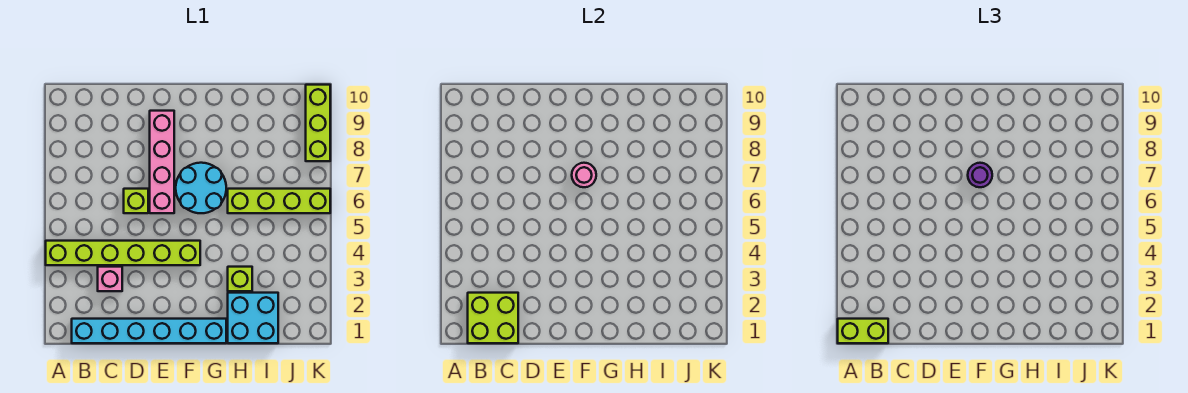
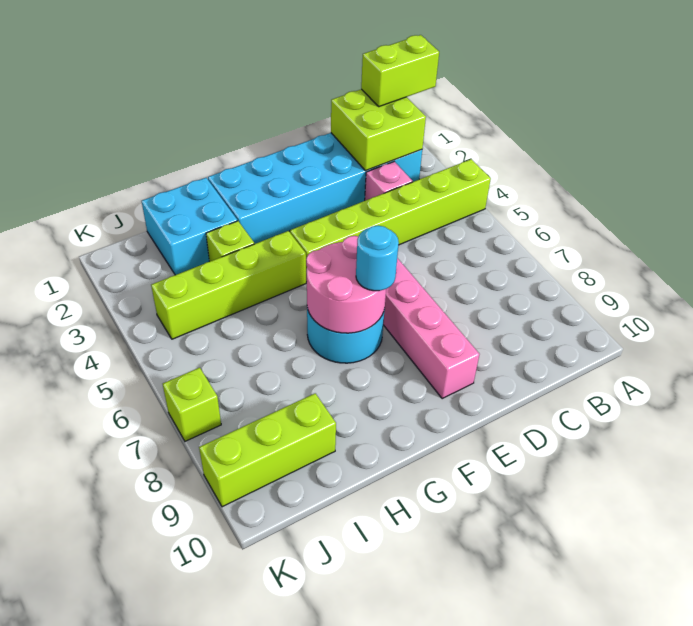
cyan brick B1:G1 level 1 -> cyan brick B1:G2 level 1
lime brick D6 level 1 -> lime brick K7 level 1
pink round brick F7 level 2 -> pink round brick F6:G7 level 2
purple round brick F7 level 3 -> cyan round brick F7 level 3
lime brick H6:K6 level 1 -> lime brick G4:J4 level 1
lime brick K8:K10 level 1 -> lime brick I9:K9 level 1

